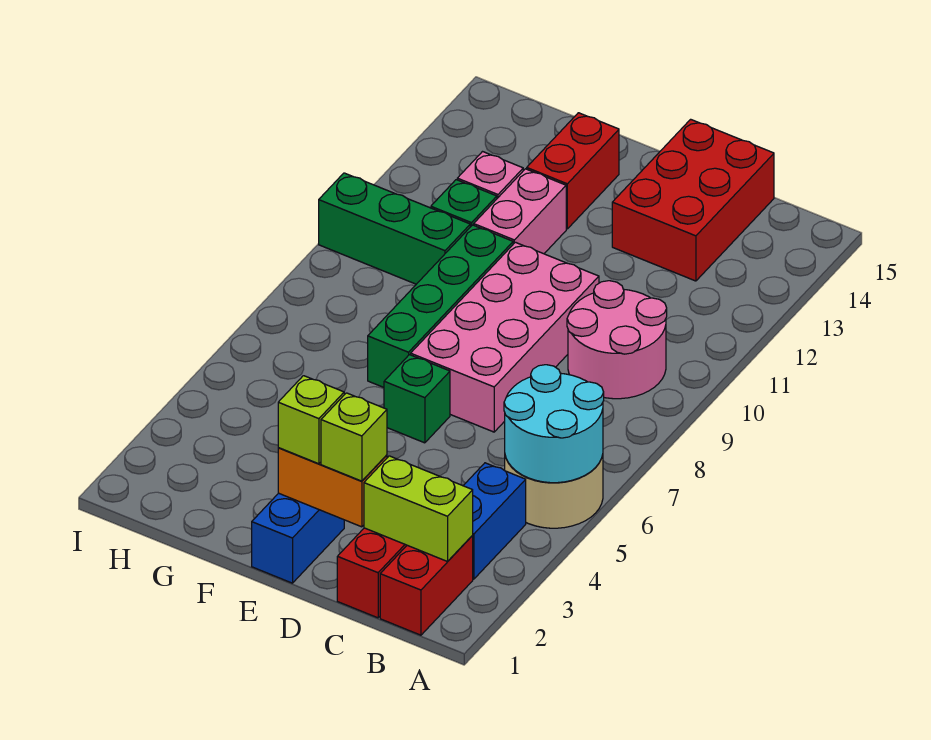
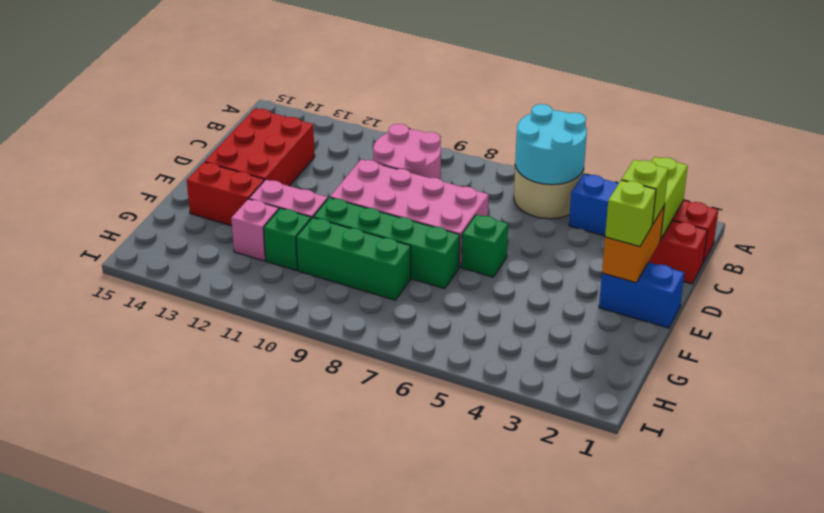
red brick C13:D15 level 1 -> red brick C13:E14 level 1
green brick G10:I10 level 1 -> green brick G8:G10 level 1

